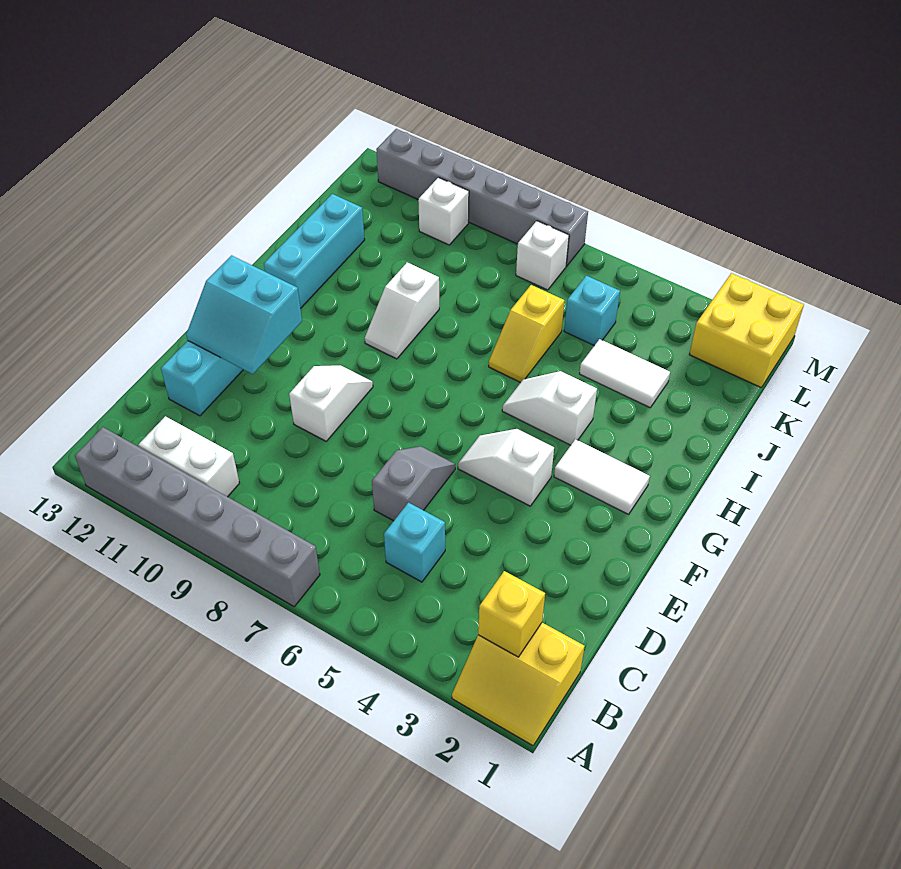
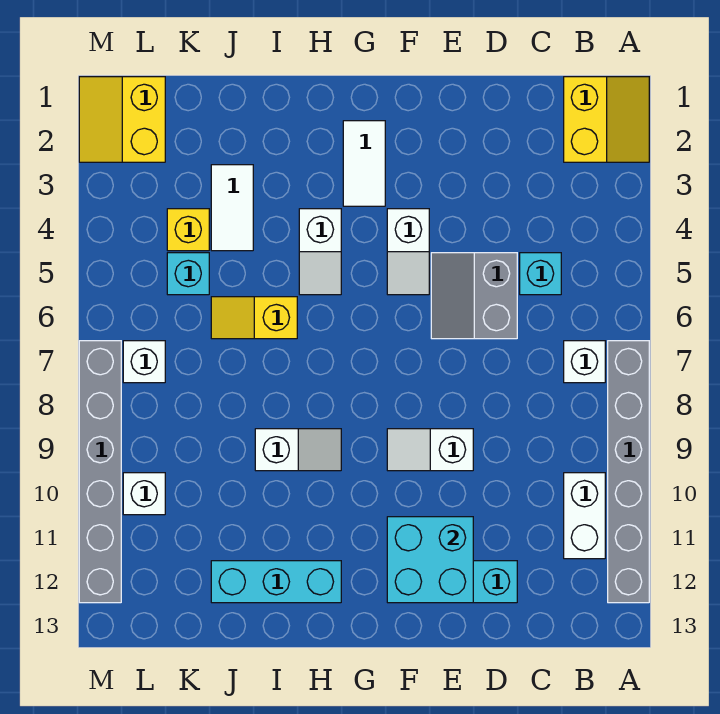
yellow brick B2 level 2 -> yellow brick K4 level 1
none -> white brick B7 level 1
grey slope D6:E6 level 1 top D -> grey slope D5:E6 level 1 top D
cyan slope E11:F12 level 2 top F -> cyan brick E11:F12 level 2
yellow slope I6:J6 level 1 top J -> yellow slope I6:J6 level 1 top I
yellow brick L1:M2 level 1 -> yellow slope L1:M2 level 1 top L

